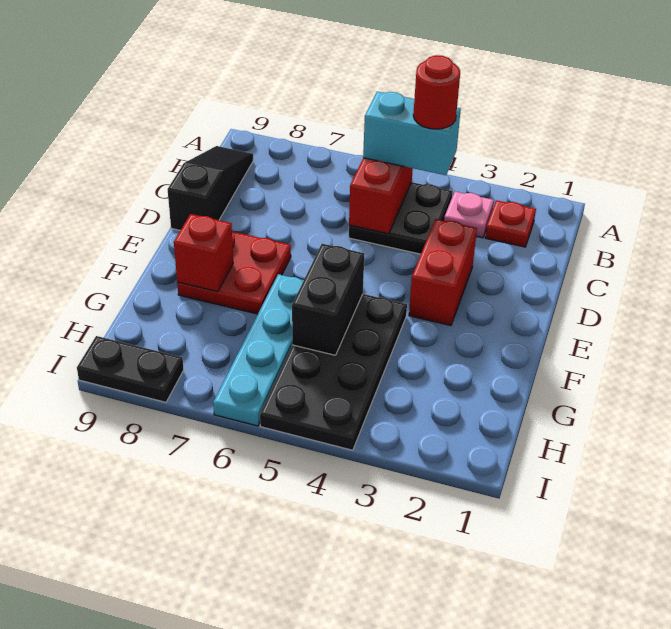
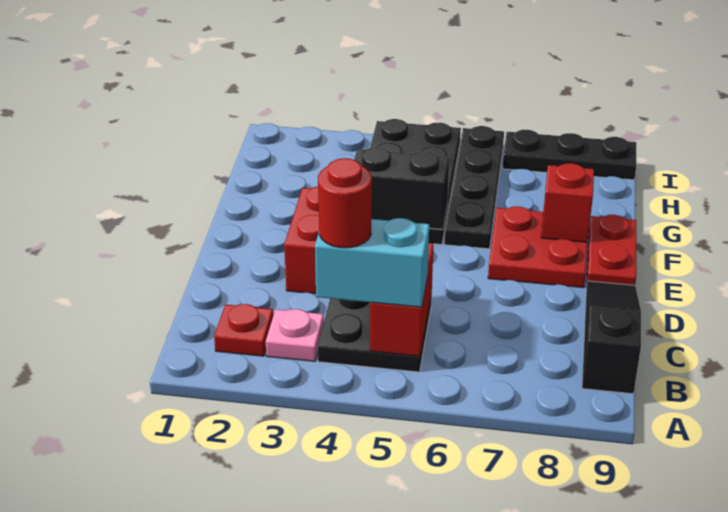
black slope B9:D9 level 1 top D -> black slope B9:D9 level 1 top B
none -> red plate E9:F9 level 1
black brick F5:G5 level 2 -> black brick F4:F5 level 2
cyan plate F6:I6 level 1 -> black plate F6:I6 level 1
black plate I8:I9 level 1 -> black plate I7:I9 level 1

